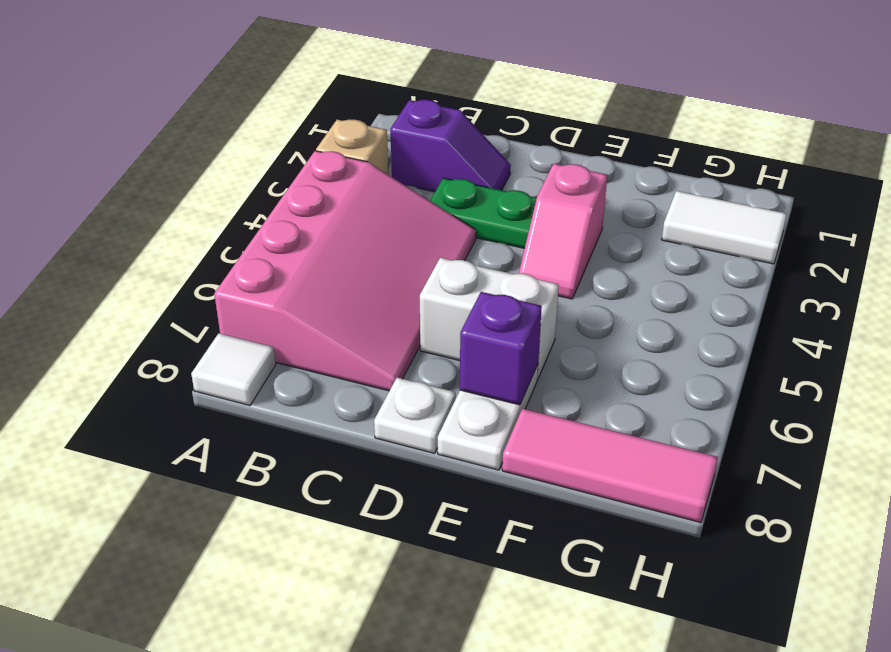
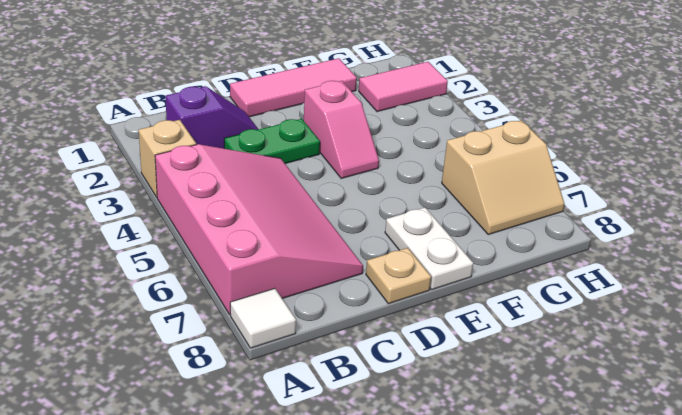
white brick D6:E6 level 1 -> none
white plate D8 level 1 -> tan plate D8 level 1
purple brick E7 level 2 -> none
pink tile F8:H8 level 1 -> pink tile D1:F1 level 1
white tile G2:H2 level 1 -> pink tile G2:H2 level 1
none -> tan slope G6:H7 level 1 top 6

